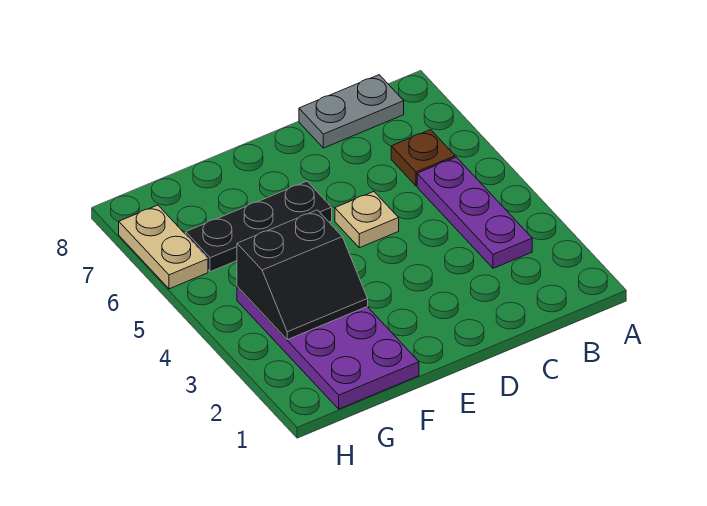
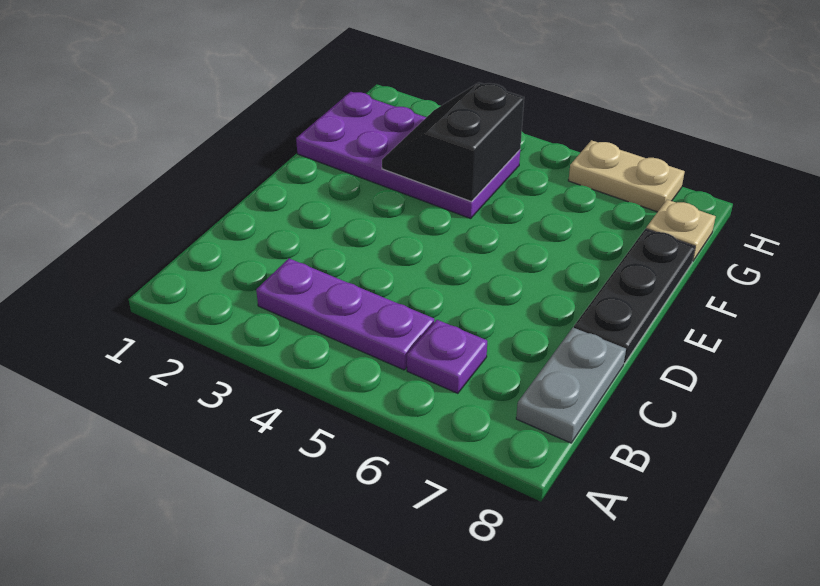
brown plate B6 level 1 -> purple plate B6 level 1
tan plate D5 level 1 -> tan plate G8 level 1
black plate E6:G6 level 1 -> black plate D8:F8 level 1

